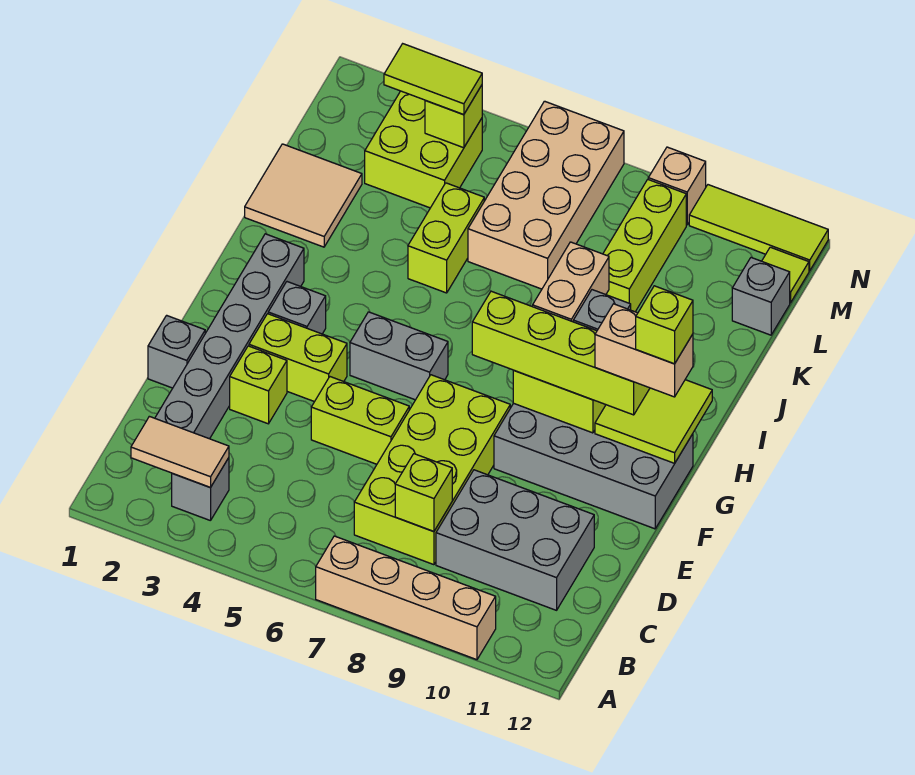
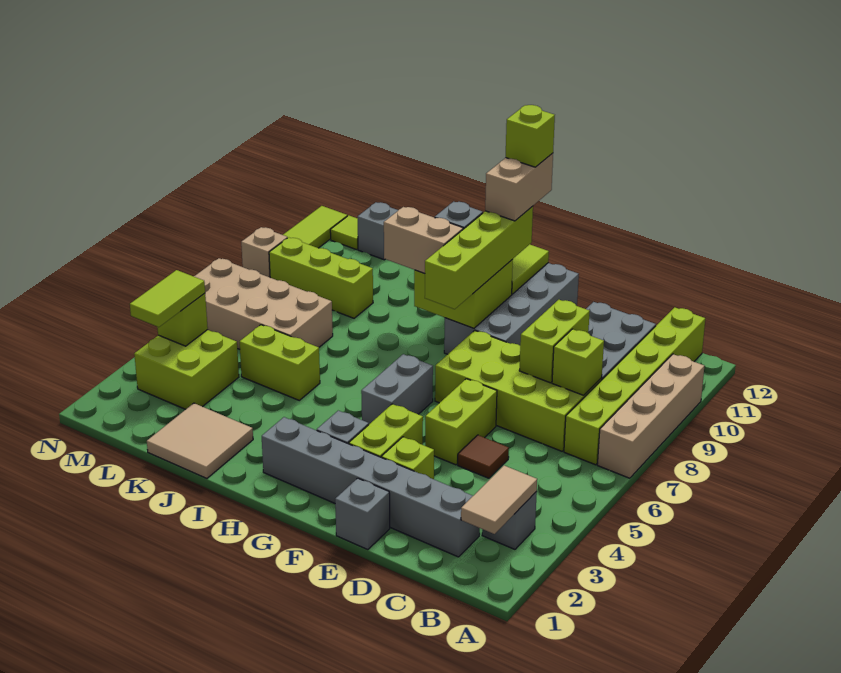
none -> lime brick B7:B12 level 1
none -> brown tile D5 level 1
none -> lime brick D8:D9 level 2

